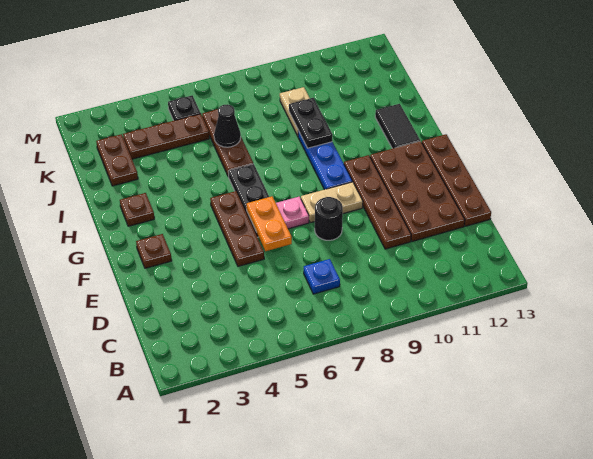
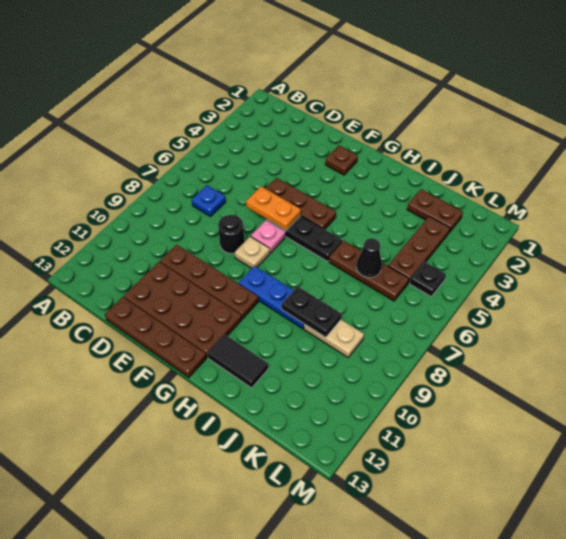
tan plate F8:F9 level 1 -> tan plate F8 level 1
brown plate H2 level 1 -> none

